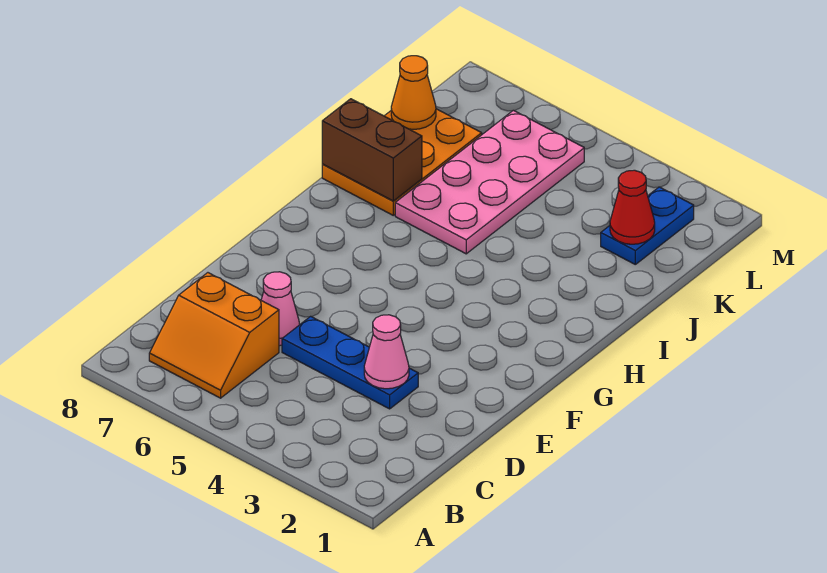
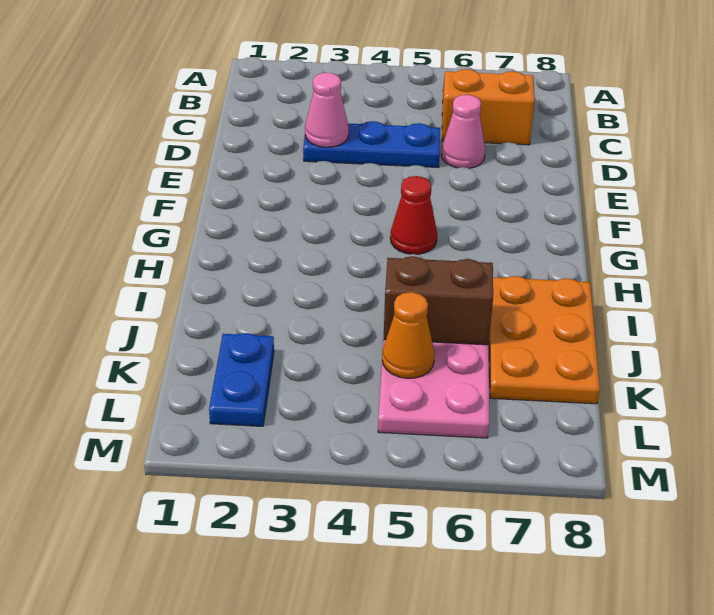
brown brick I7:I8 level 2 -> brown brick J5:J6 level 2
red cone K2 level 2 -> red cone G5 level 1
orange cone K8 level 2 -> orange cone K5 level 2

